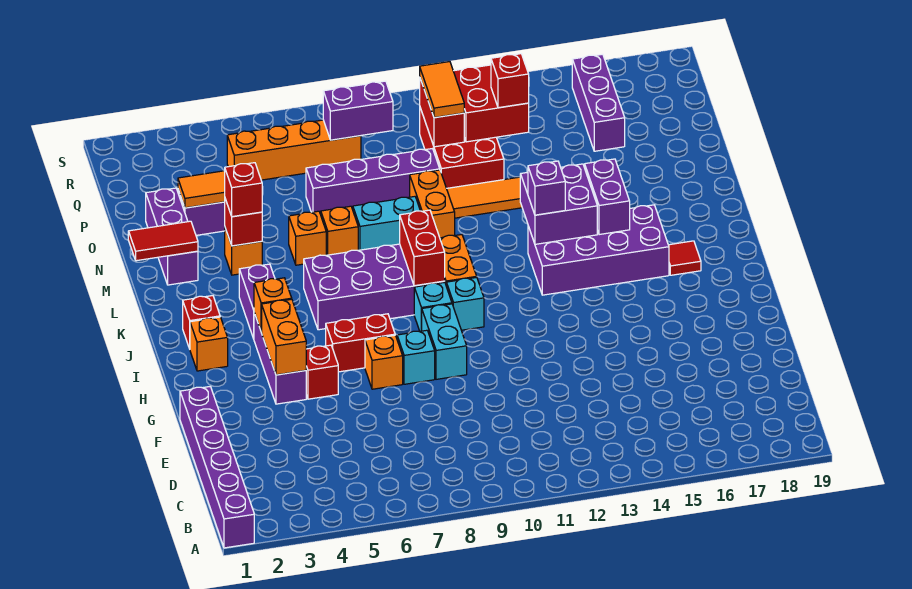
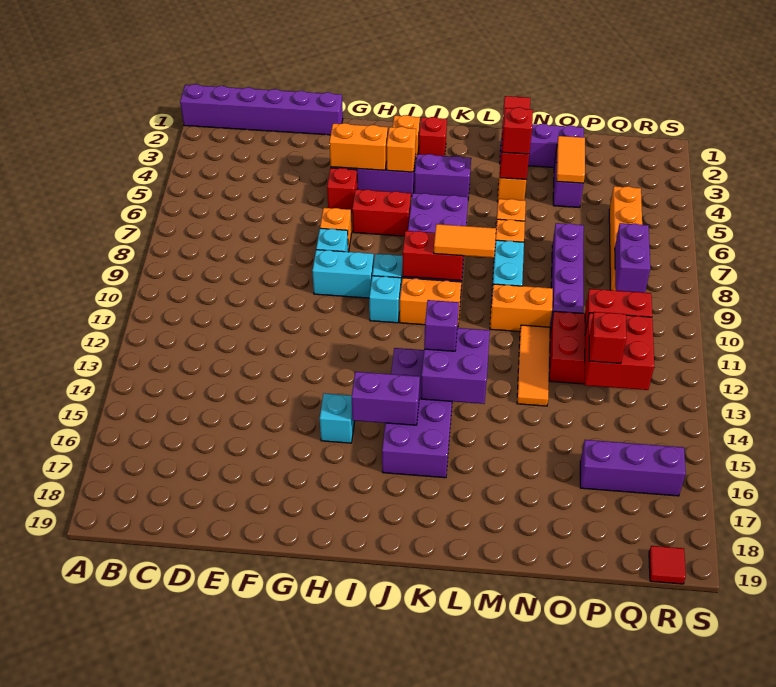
red brick H6:H7 level 1 -> red brick H6:I6 level 1
none -> cyan brick H15 level 1
red tile J17 level 1 -> red tile R19 level 1
purple brick K15:L15 level 2 -> purple brick I15:J15 level 2
orange tile P11:Q11 level 3 -> orange tile K9:L9 level 3

